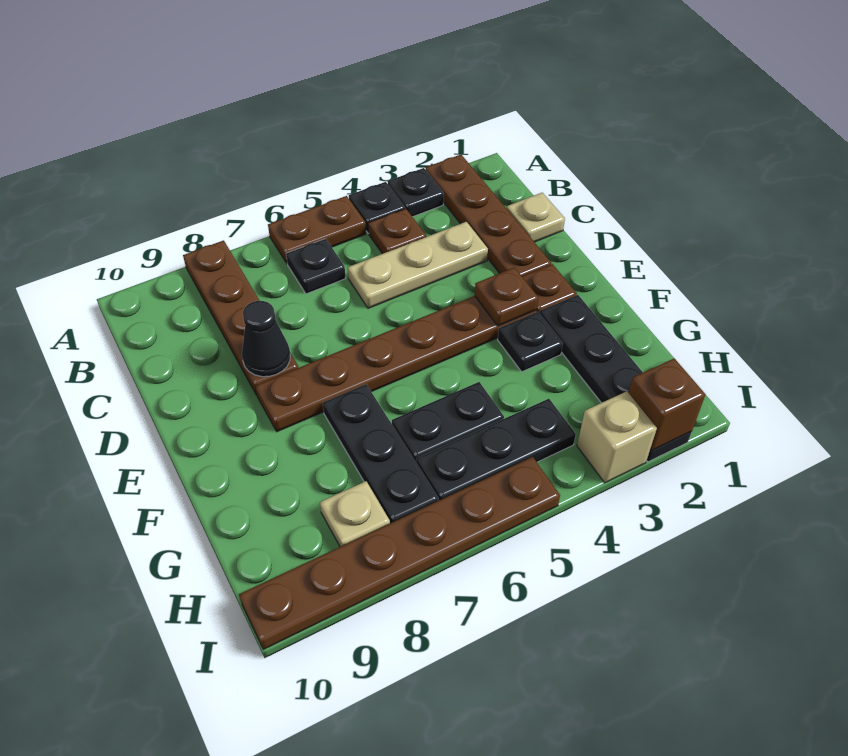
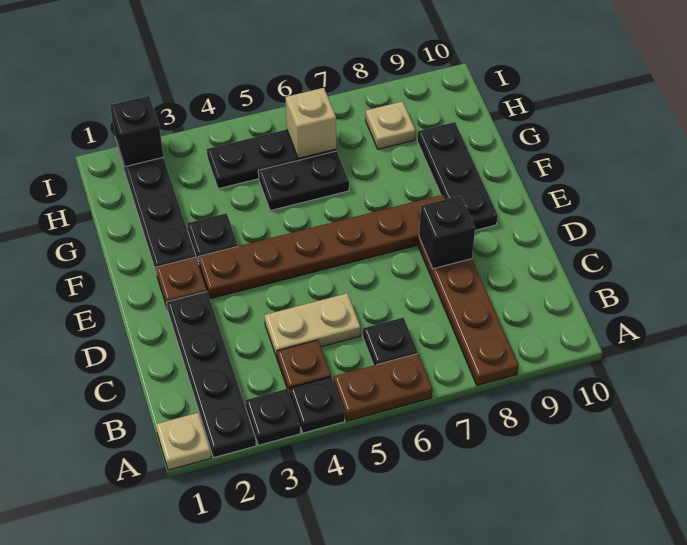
brown plate A2:D2 level 1 -> black plate A2:D2 level 1
tan plate C1 level 1 -> tan plate A1 level 1
tan plate C3:C5 level 1 -> tan plate C4:C5 level 1
black cone D8 level 2 -> black brick D8 level 2
brown plate E3 level 2 -> none
black plate F7:H7 level 1 -> black plate E9:G9 level 1
brown brick I2 level 2 -> black brick I2 level 2
tan brick I3 level 1 -> tan brick H6 level 2
brown plate I5:I10 level 1 -> none

